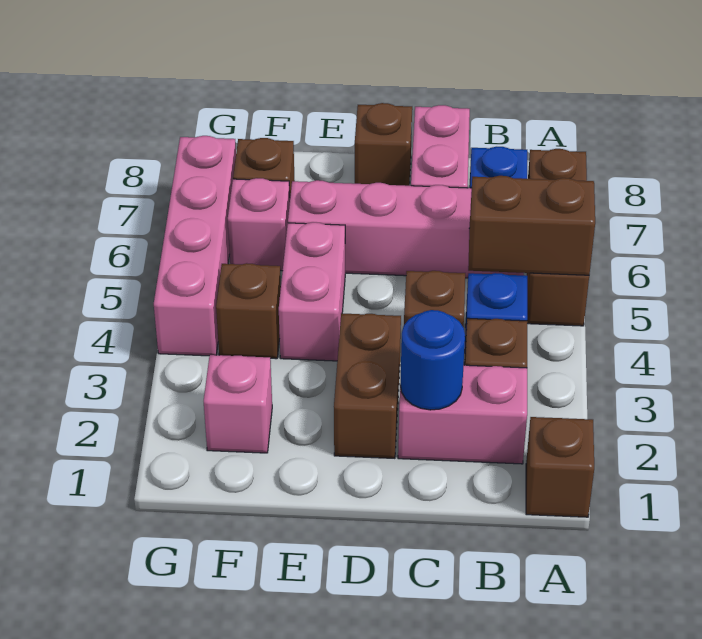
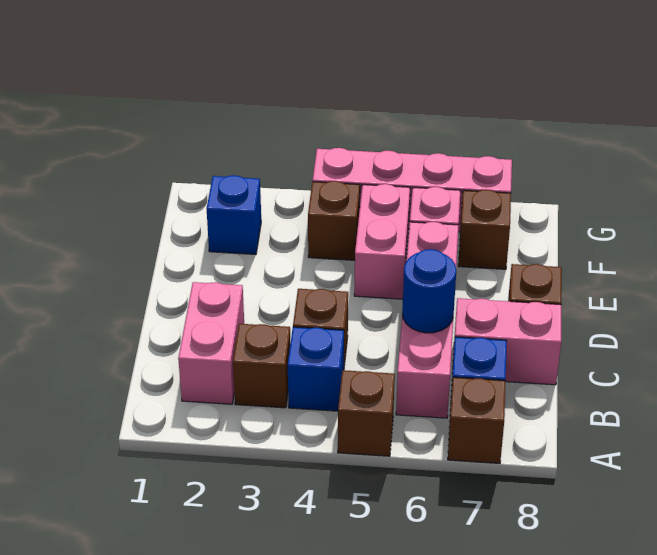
brown brick A1 level 1 -> none
brown brick A5:B5 level 2 -> none
blue round brick C2 level 2 -> blue round brick C6 level 2
brown brick D2:D3 level 1 -> none
pink brick E4:E5 level 1 -> pink brick E5:F5 level 1
pink brick F2 level 1 -> blue brick F2 level 1

